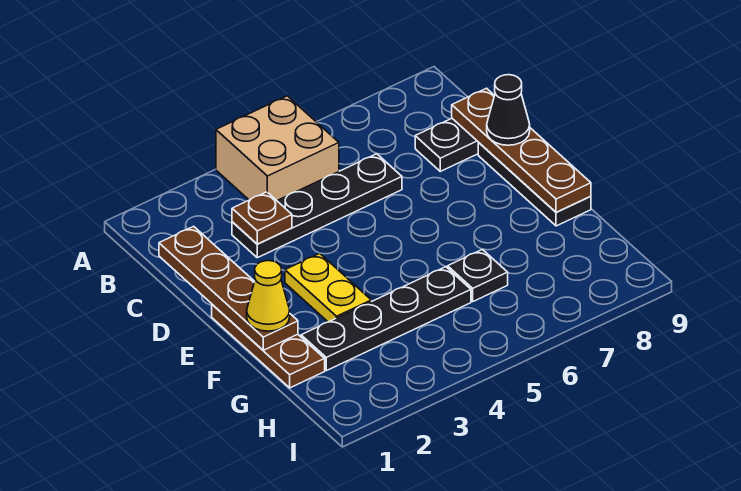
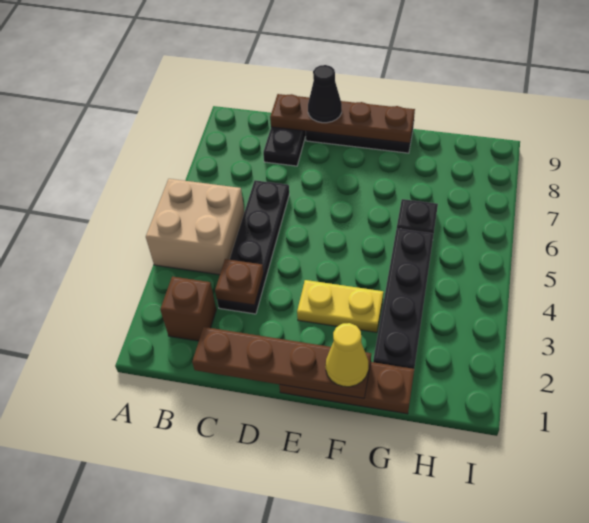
none -> brown brick B2 level 1

